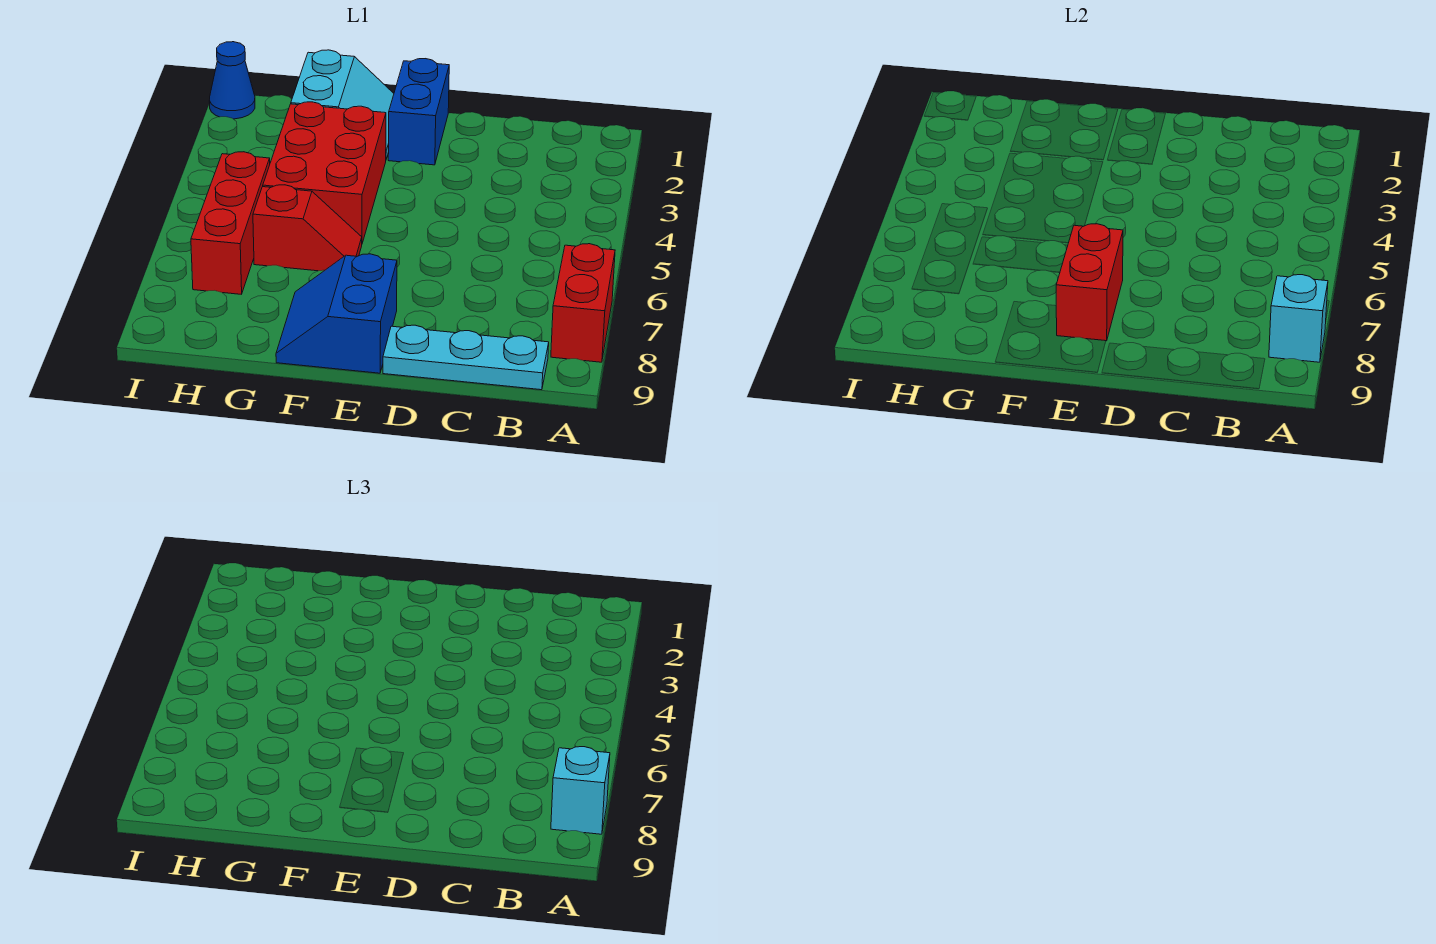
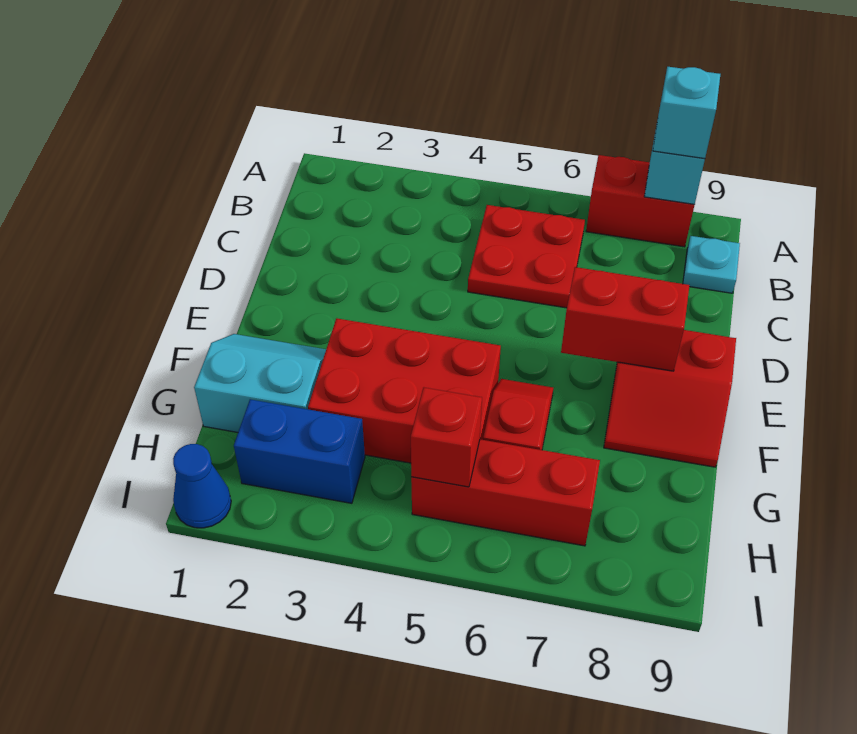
none -> red plate B5:C6 level 1
cyan plate B9:D9 level 1 -> cyan plate B9 level 1
blue brick E1:E2 level 1 -> blue brick H2:H3 level 1
blue slope E8:F9 level 1 top E -> red slope E8:F9 level 1 top E
none -> red brick H5 level 2

